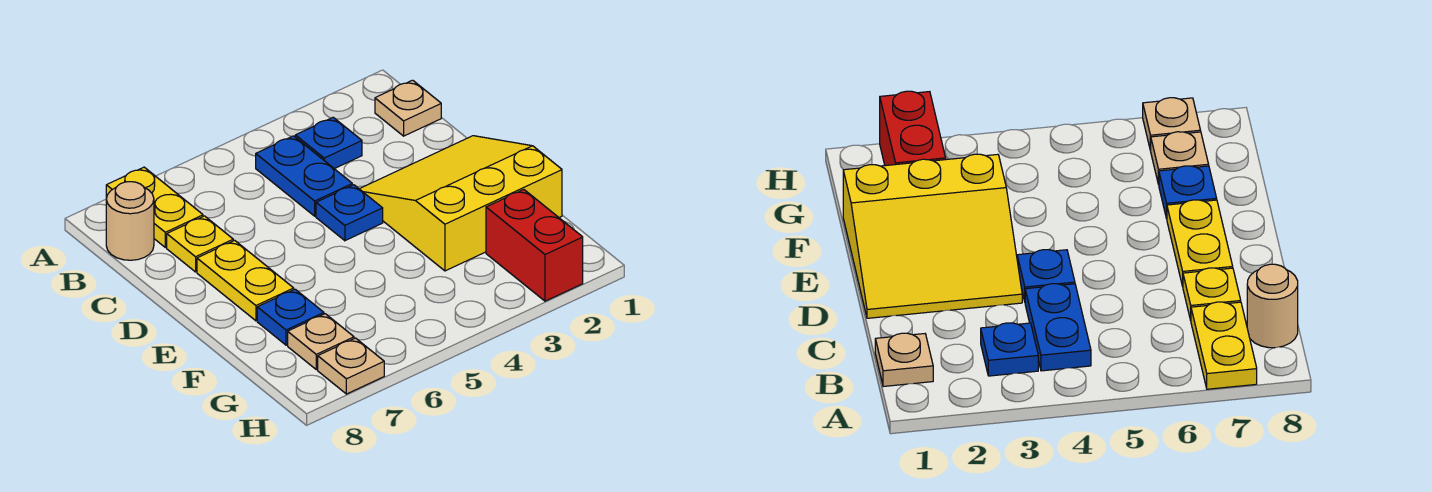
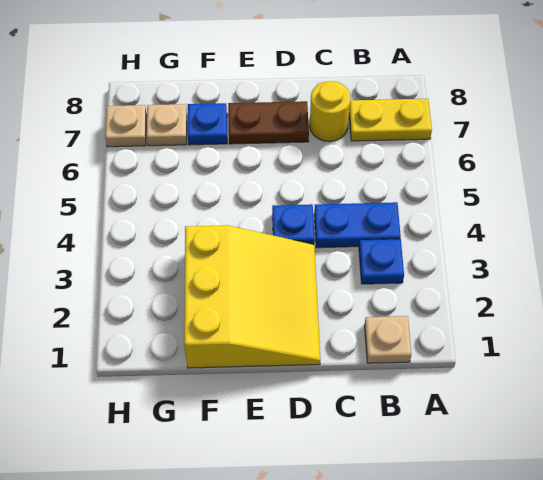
tan round brick B8 level 1 -> none
yellow plate C7 level 1 -> yellow round brick C7 level 1
yellow plate D7:E7 level 1 -> brown plate D7:E7 level 1
red brick G2:H2 level 1 -> none

